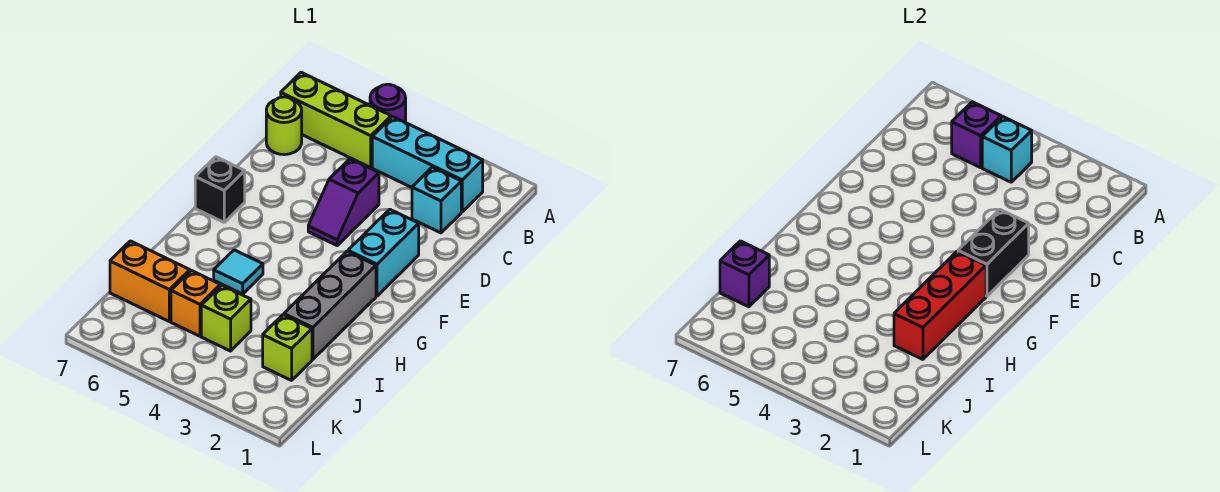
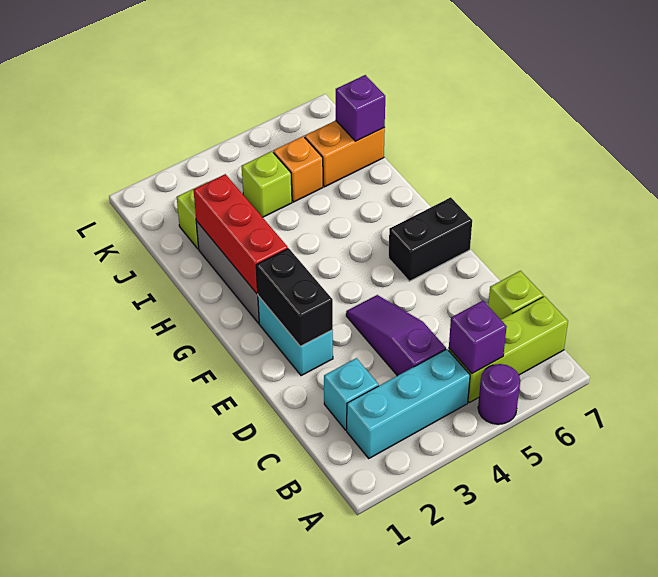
cyan brick B4 level 2 -> none
lime round brick C7 level 1 -> lime brick C7 level 1
purple slope D4:E4 level 1 top D -> purple slope C4:E4 level 1 top C
black brick F7 level 1 -> black brick F6:F7 level 1
cyan tile H5 level 1 -> none

